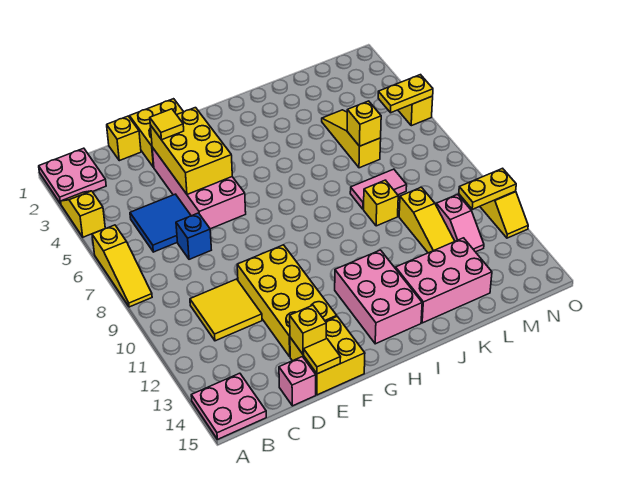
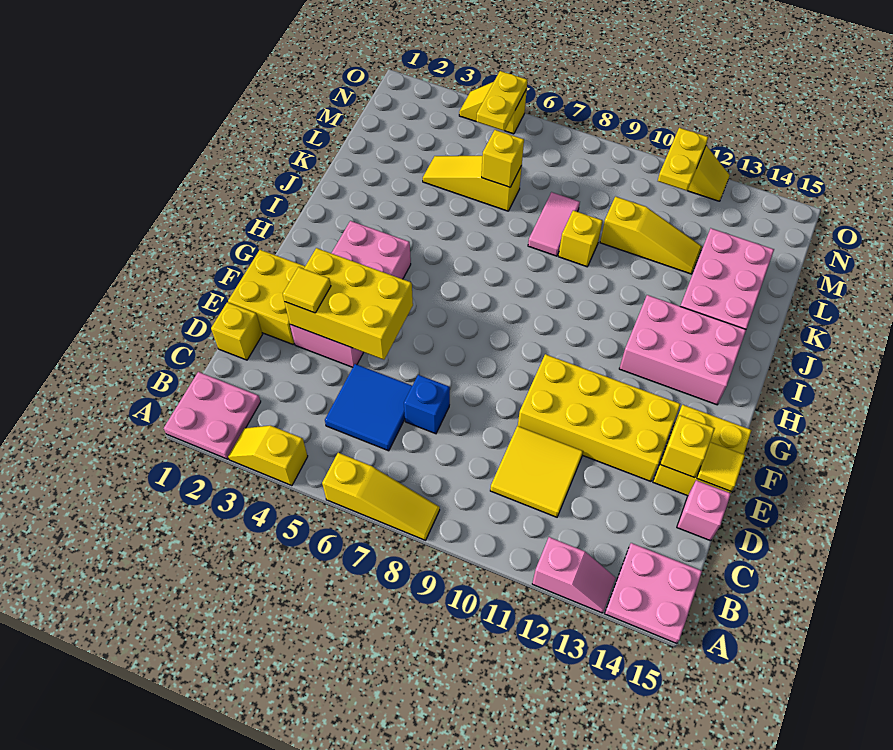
pink brick E3:F6 level 1 -> pink brick E3:H4 level 1
pink slope M11:M12 level 1 top 11 -> pink slope A12:A13 level 1 top 12

